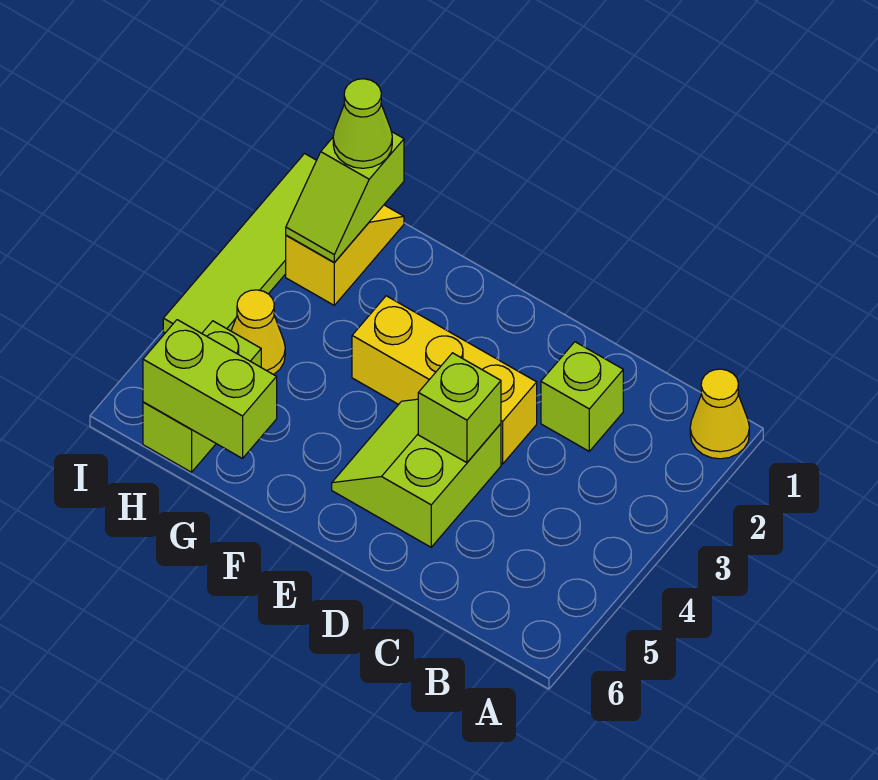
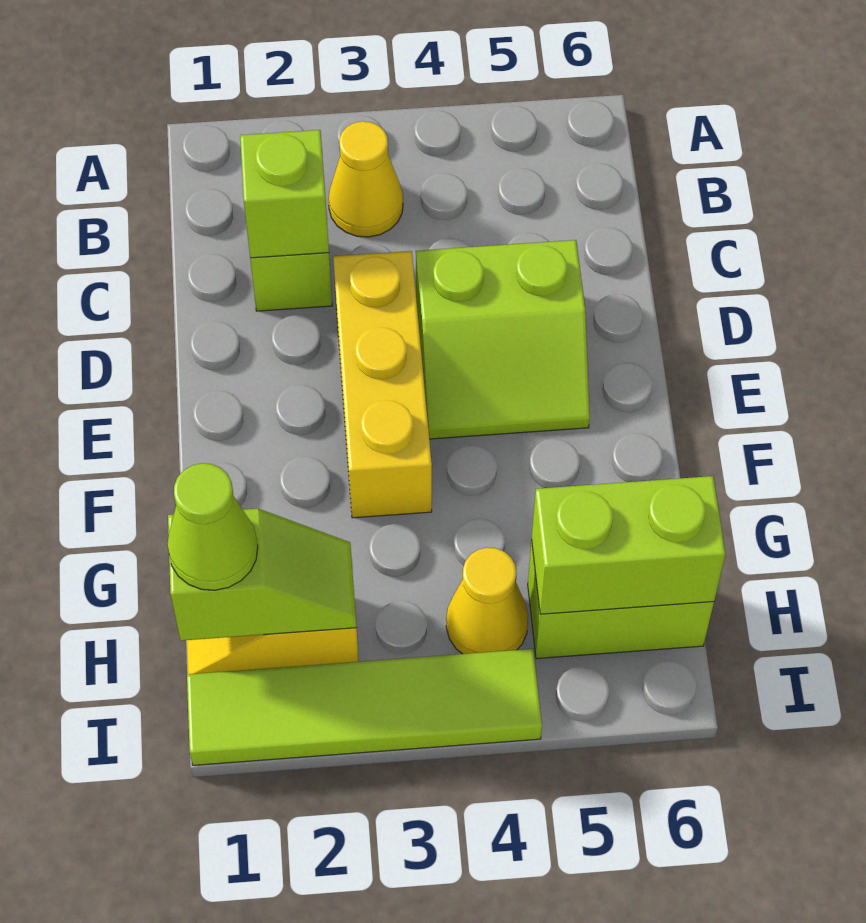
yellow cone A1 level 1 -> yellow cone B3 level 1
lime brick D4 level 2 -> lime brick C2 level 2
lime brick G6:H6 level 2 -> lime brick H5:H6 level 2

